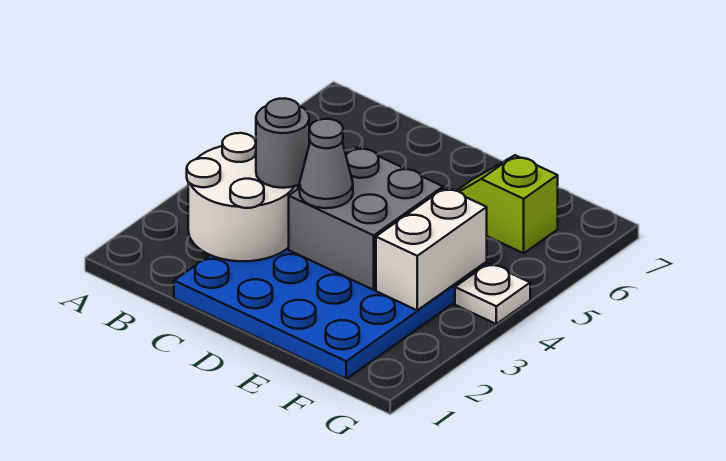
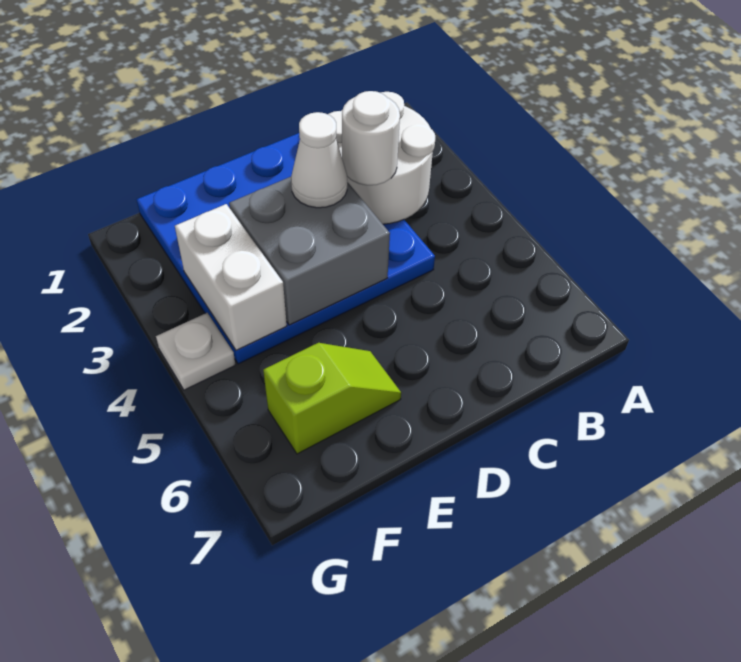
grey round brick C3 level 3 -> white round brick C3 level 3
grey cone D3 level 3 -> white cone D3 level 3

